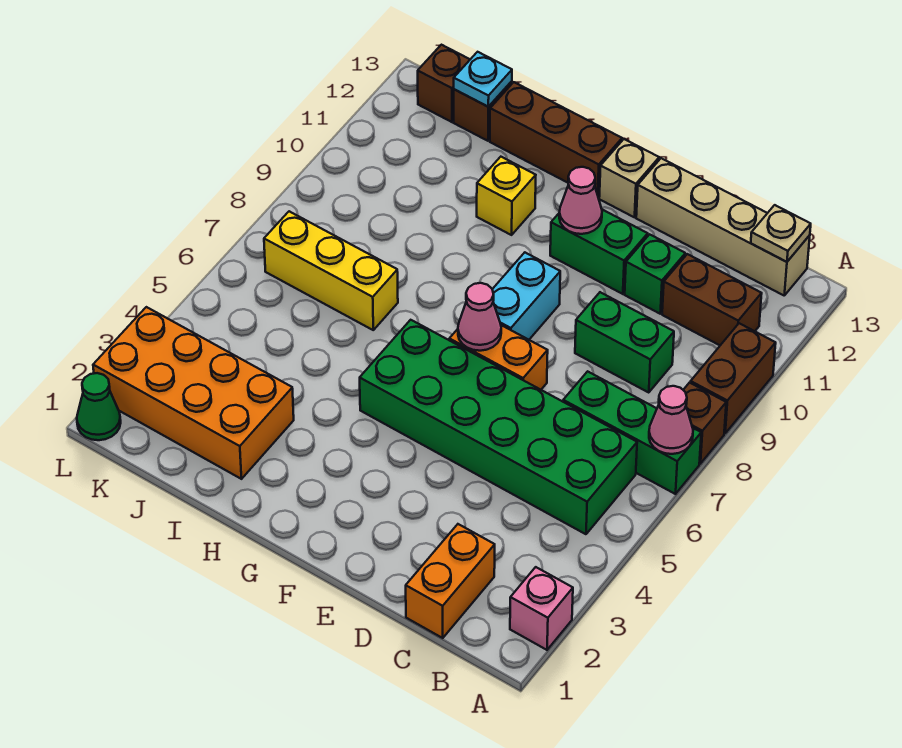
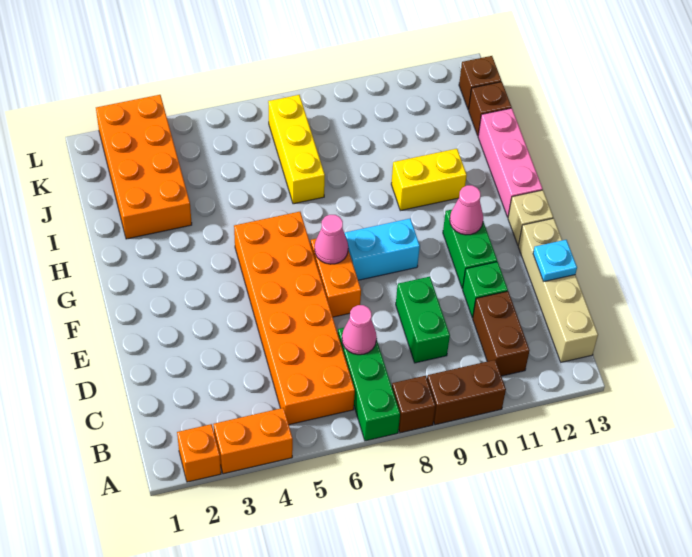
pink brick A2 level 1 -> orange brick A2 level 1
pink cone A7 level 2 -> pink cone C7 level 2
green brick B5:G6 level 1 -> orange brick B5:G6 level 1
tan plate B13 level 2 -> none
orange brick C1:C2 level 1 -> orange brick A3:A4 level 1
brown brick G13:I13 level 1 -> pink brick G13:I13 level 1
yellow brick H11 level 1 -> yellow brick H10:H11 level 1
cyan plate J13 level 2 -> cyan plate D13 level 2
green cone L1 level 1 -> none

